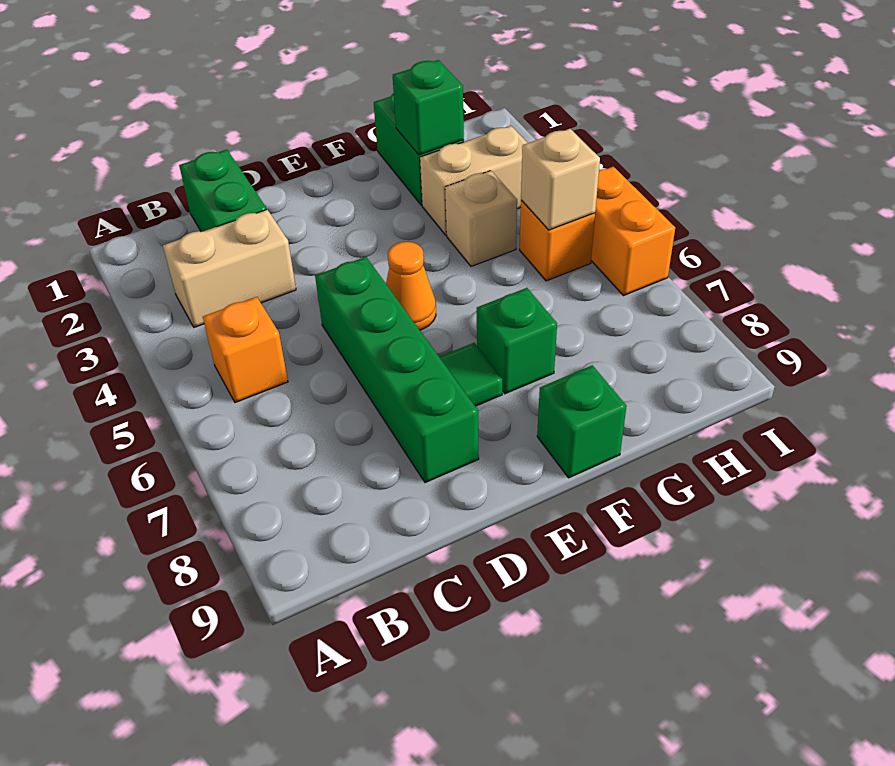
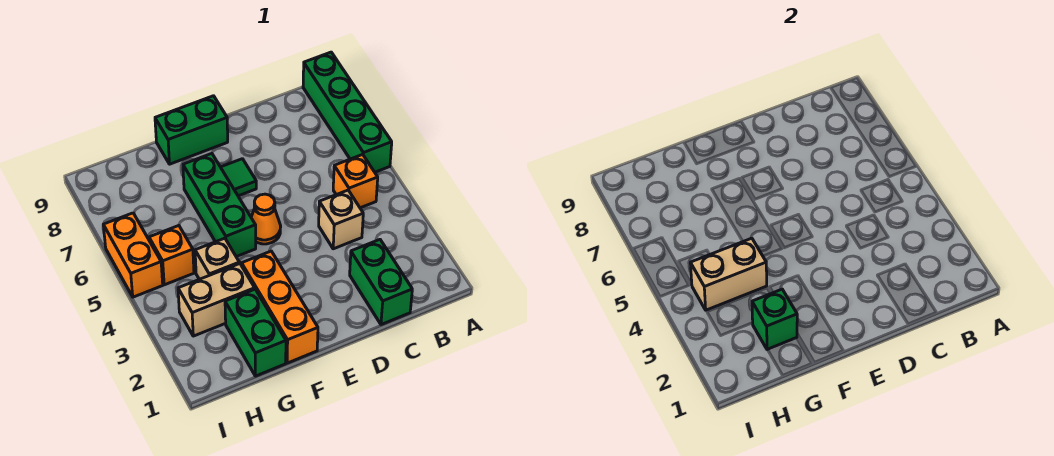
tan brick B3:C3 level 1 -> tan brick G4:H4 level 2
green brick D5:D8 level 1 -> green brick A6:A9 level 1
none -> orange brick F1:F3 level 1
green brick F7 level 1 -> green brick F5:F7 level 1
green brick F9 level 1 -> green brick E9:F9 level 1
tan brick H5 level 2 -> tan brick C4 level 1

